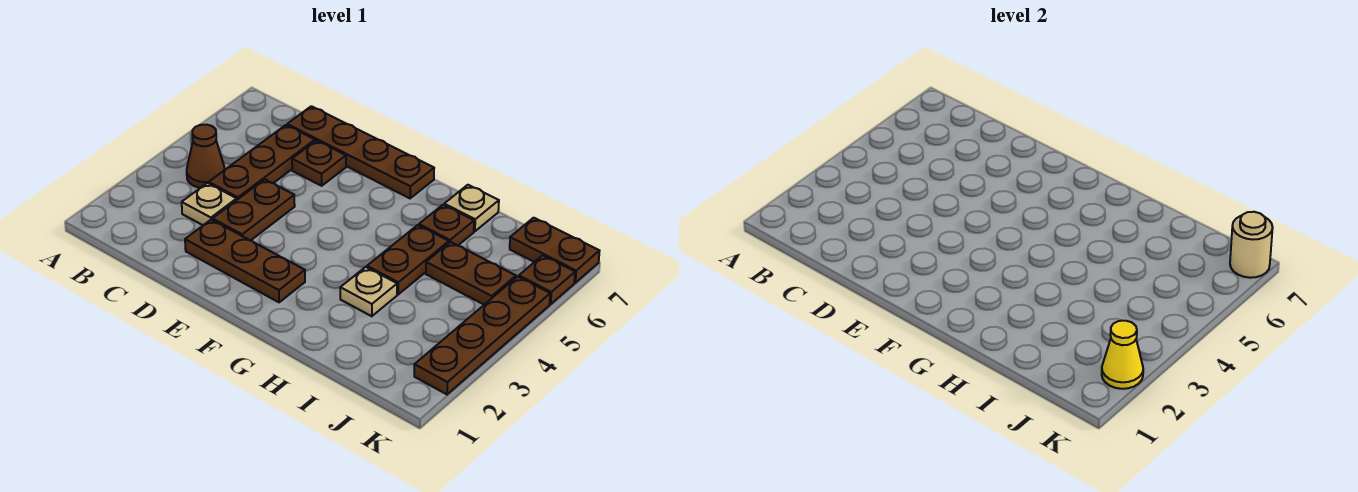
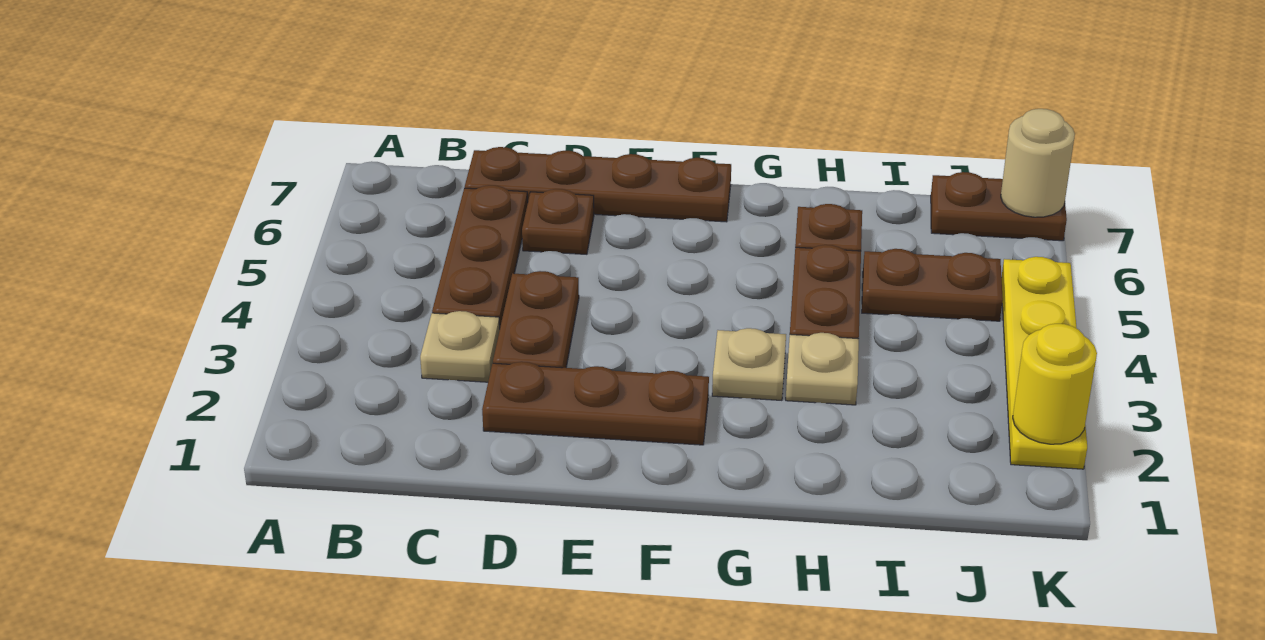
brown cone B4 level 1 -> none
tan plate H7 level 1 -> tan plate G3 level 1
brown plate K2:K5 level 1 -> yellow plate K2:K5 level 1
yellow cone K2 level 2 -> yellow round brick K2 level 2
brown plate K6 level 1 -> none

